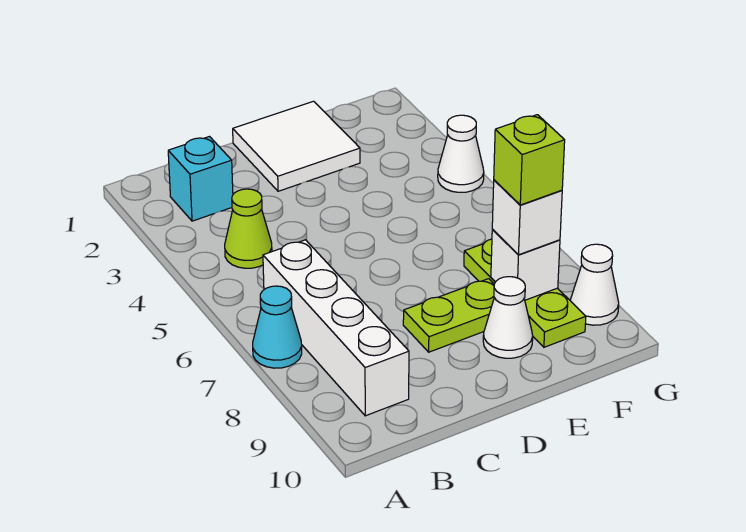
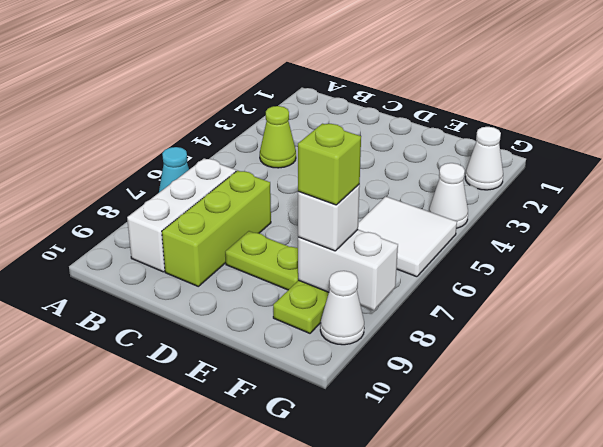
cyan brick B2 level 1 -> none
white brick B6:B9 level 1 -> white brick B7:B9 level 1
none -> lime brick C7:C9 level 1
white tile D1:E2 level 1 -> white tile F5:G6 level 1
white cone E9 level 1 -> white cone G2 level 1
white brick F8 level 2 -> white brick F8:G8 level 2

